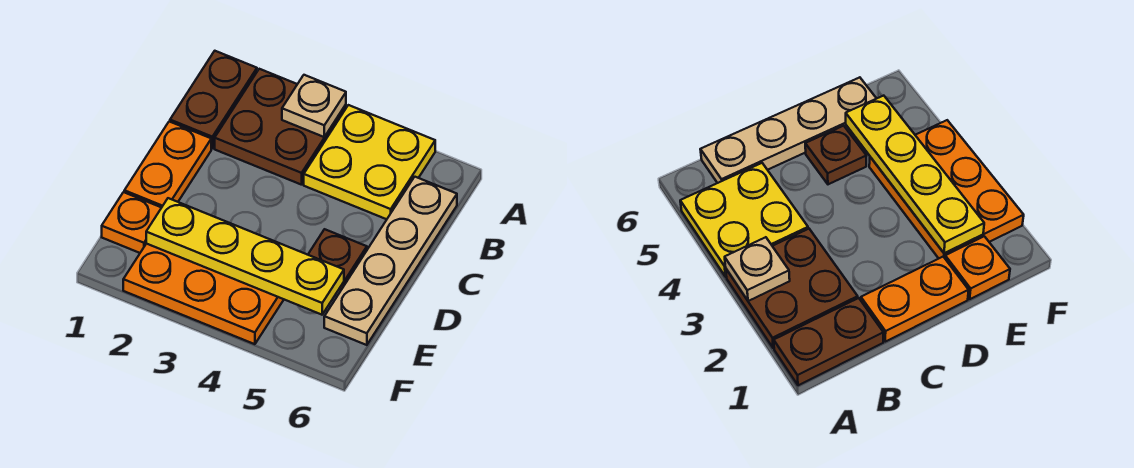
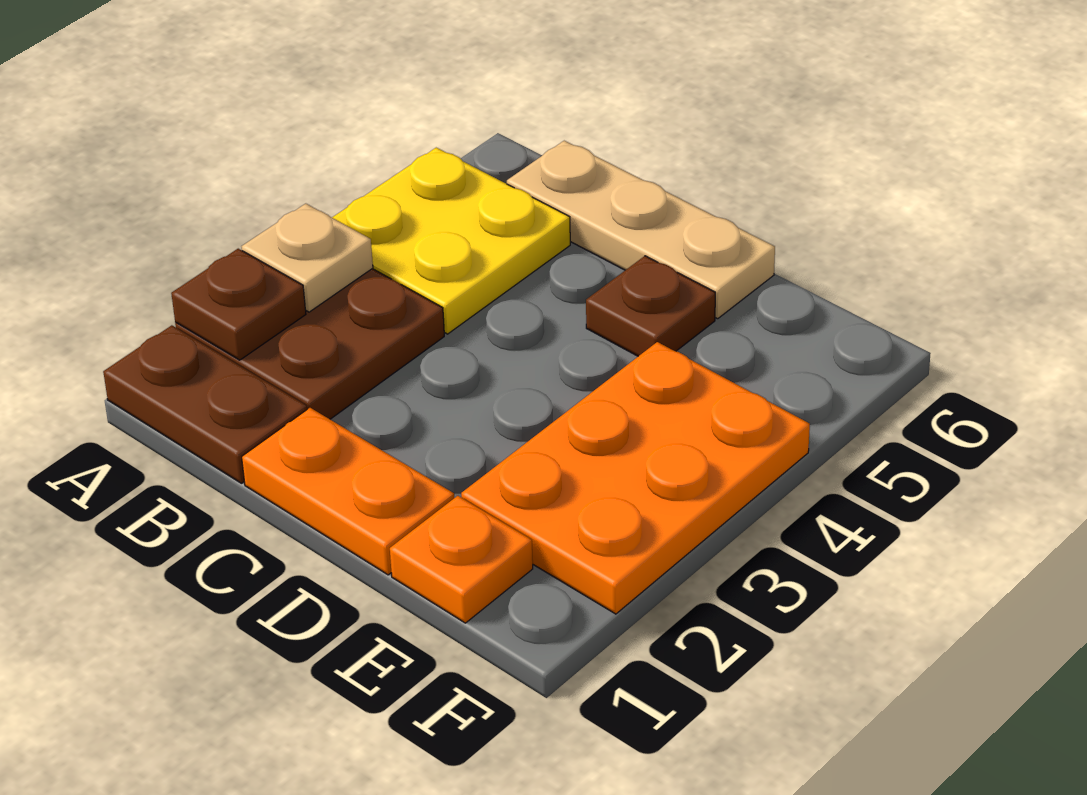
none -> brown plate A2 level 2
tan plate B6:E6 level 1 -> tan plate B6:D6 level 1
yellow plate E2:E5 level 2 -> none

